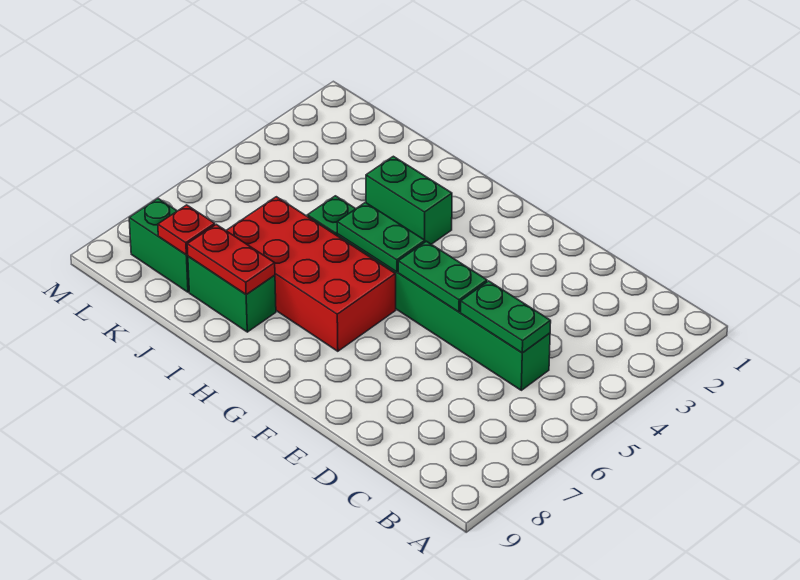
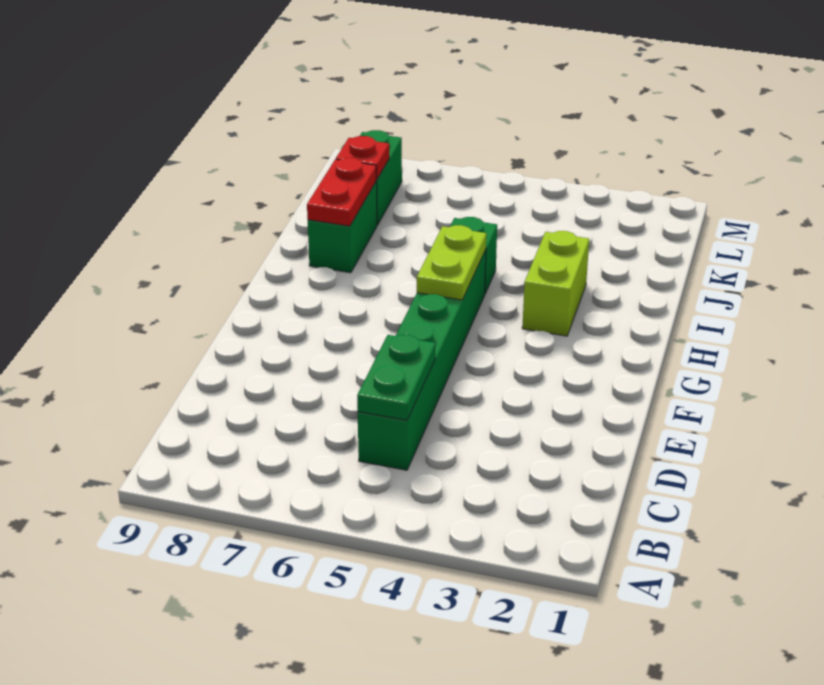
green plate E5:F5 level 2 -> none
green plate G5:H5 level 2 -> lime plate G5:H5 level 2
red brick G6:J7 level 1 -> none
green brick H3:I3 level 1 -> lime brick H3:I3 level 1

